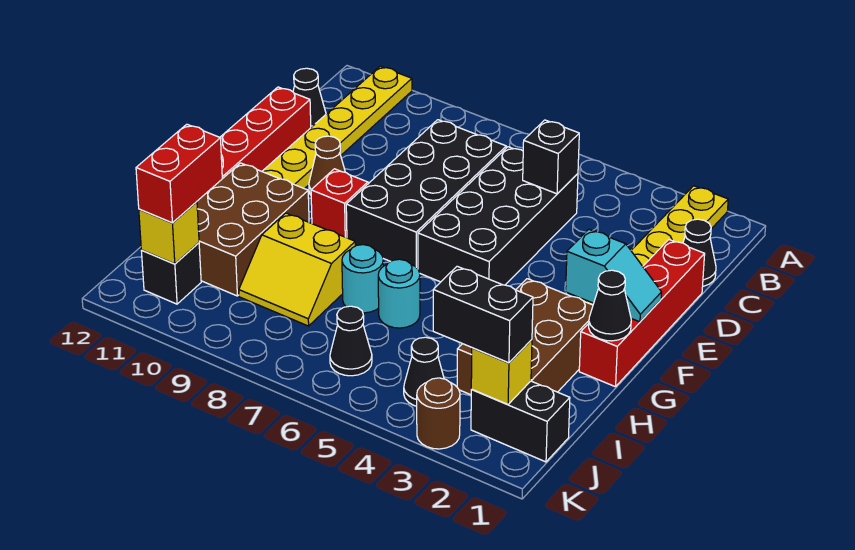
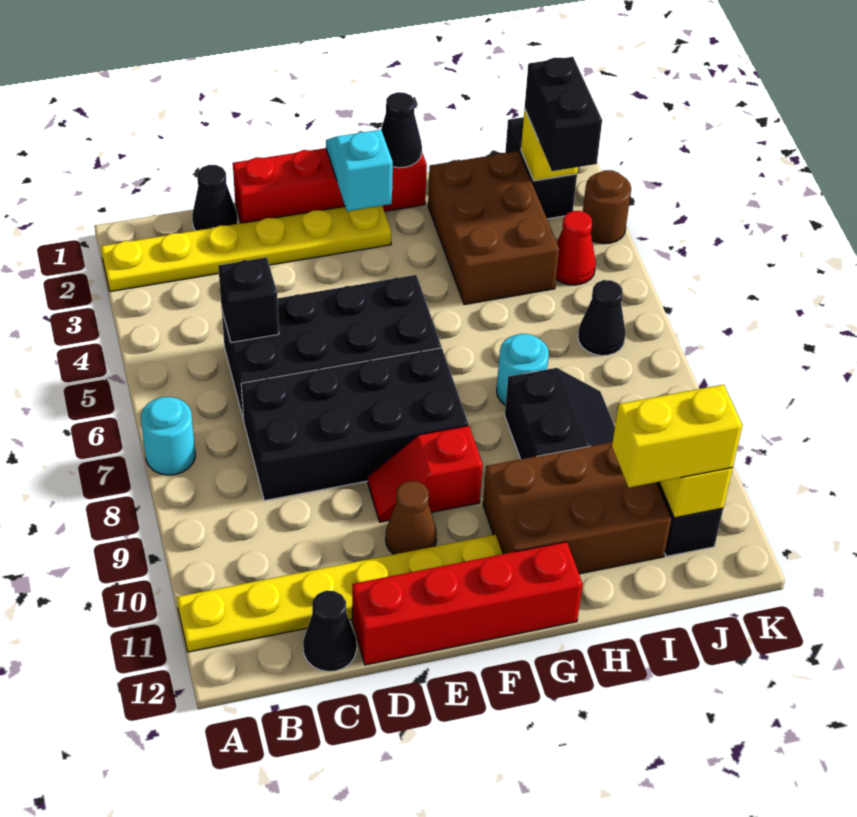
brown brick G2:I3 level 1 -> brown brick H2:I4 level 1
cyan round brick H6 level 1 -> cyan round brick A7 level 1
yellow slope H8:I9 level 1 top H -> black slope H8:I9 level 1 top H
red brick I11:J11 level 3 -> yellow brick I11:J11 level 3
black cone J4 level 1 -> red cone J4 level 1

